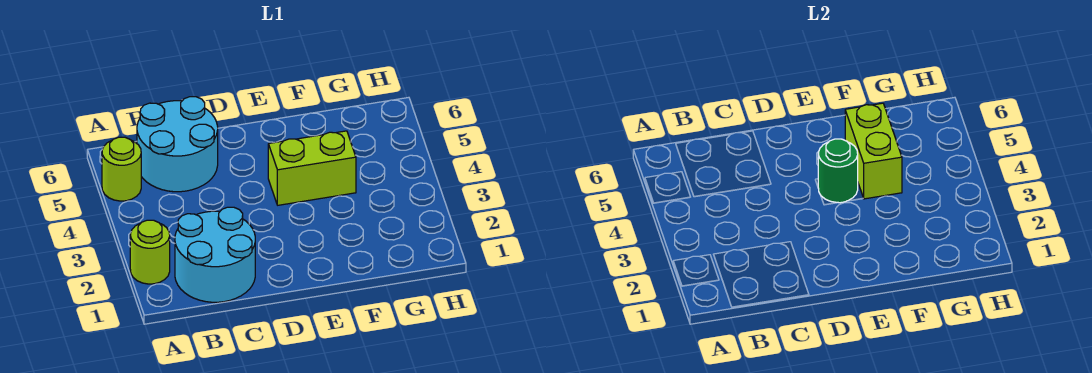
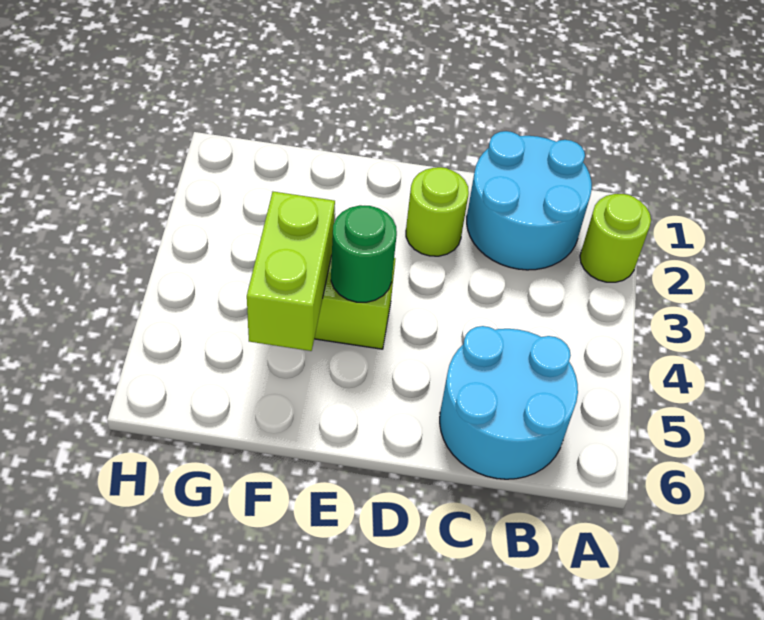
lime round brick A5 level 1 -> lime round brick D2 level 1

